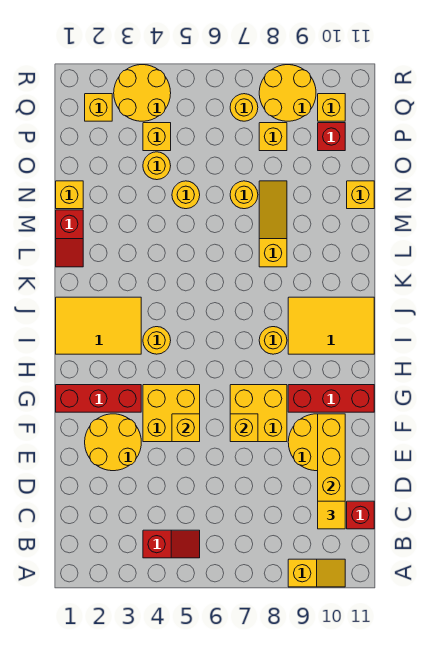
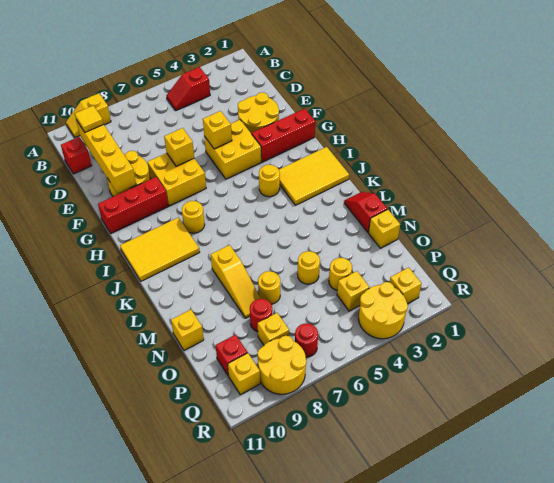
none -> red round brick O8 level 1
yellow round brick Q7 level 1 -> red round brick Q7 level 1

